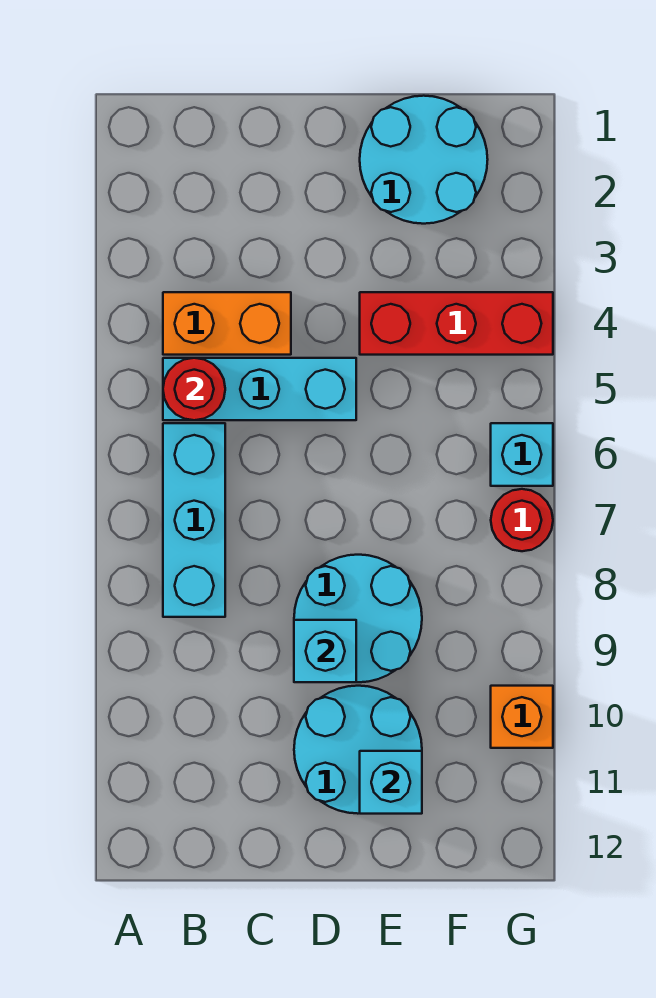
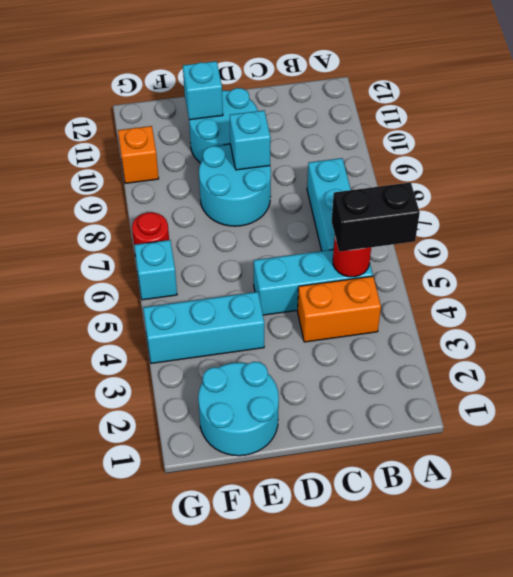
none -> black brick A5:B5 level 3
red brick E4:G4 level 1 -> cyan brick E4:G4 level 1

